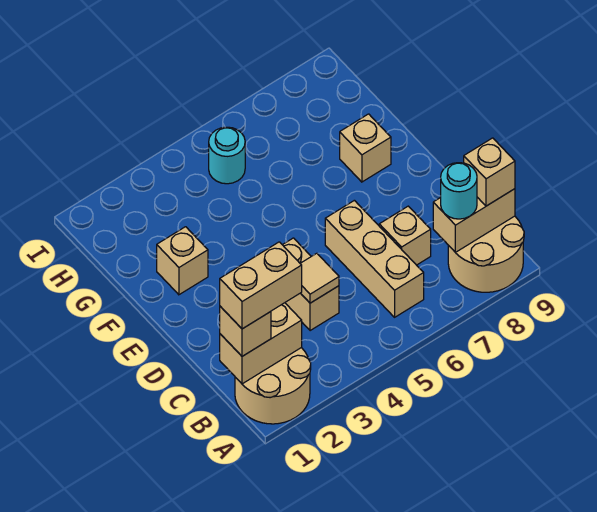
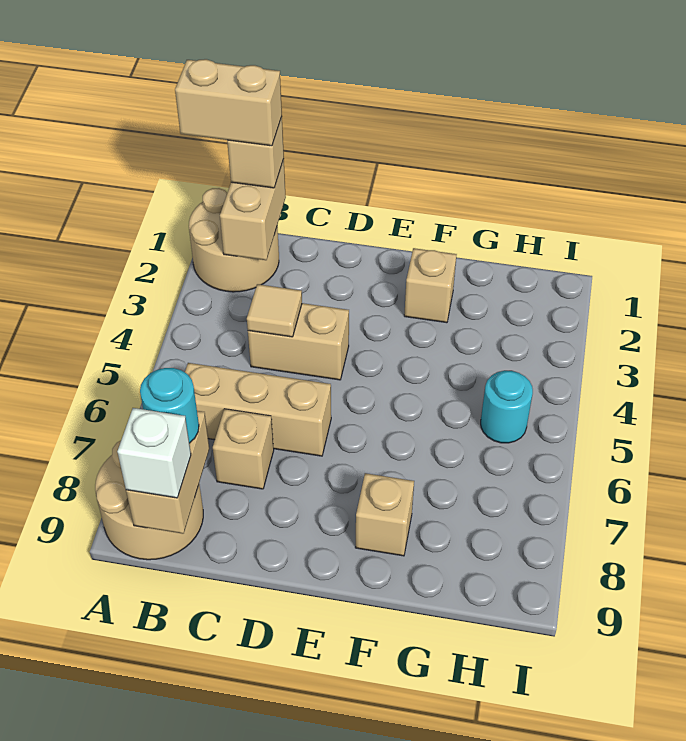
tan brick B1:B2 level 4 -> tan brick A1:B1 level 4
tan brick B9 level 3 -> white brick B9 level 3

